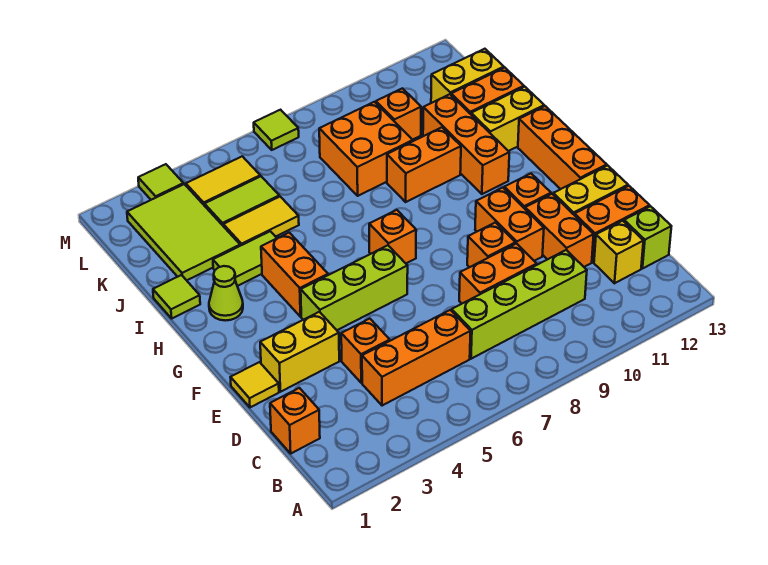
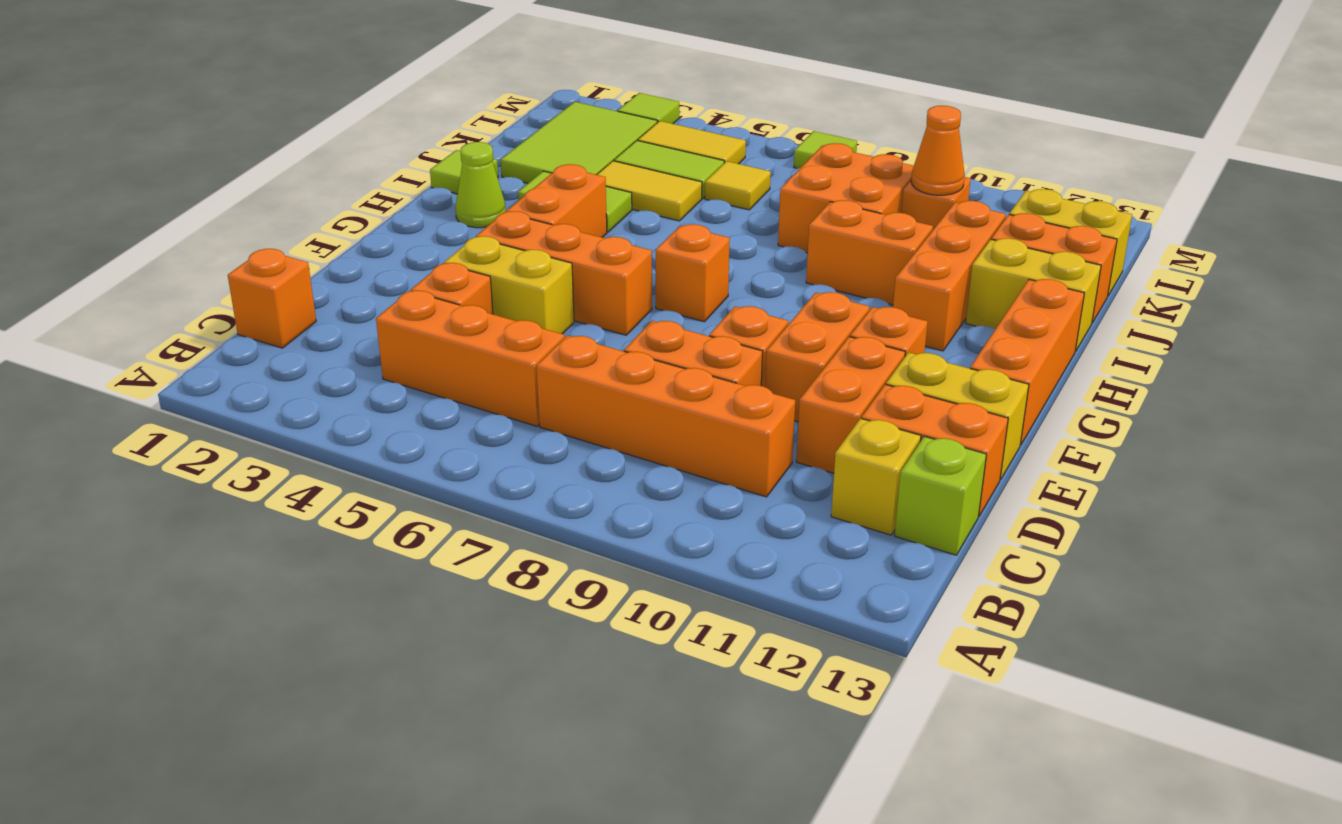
lime brick C7:C10 level 1 -> orange brick C7:C10 level 1
yellow tile E1 level 1 -> yellow tile K6 level 1
yellow brick E2:E3 level 1 -> yellow brick E4:E5 level 1
lime brick F4:F6 level 1 -> orange brick F4:F6 level 1
none -> orange cone K10 level 2

